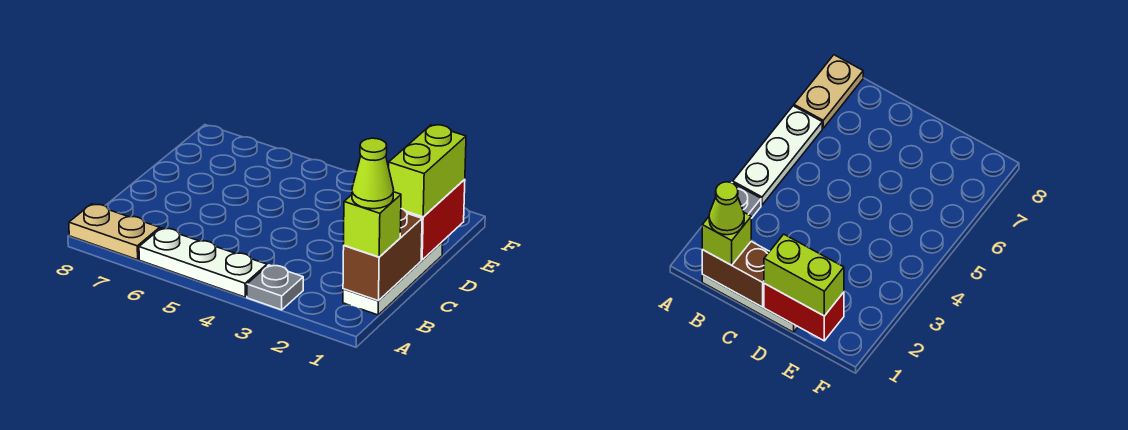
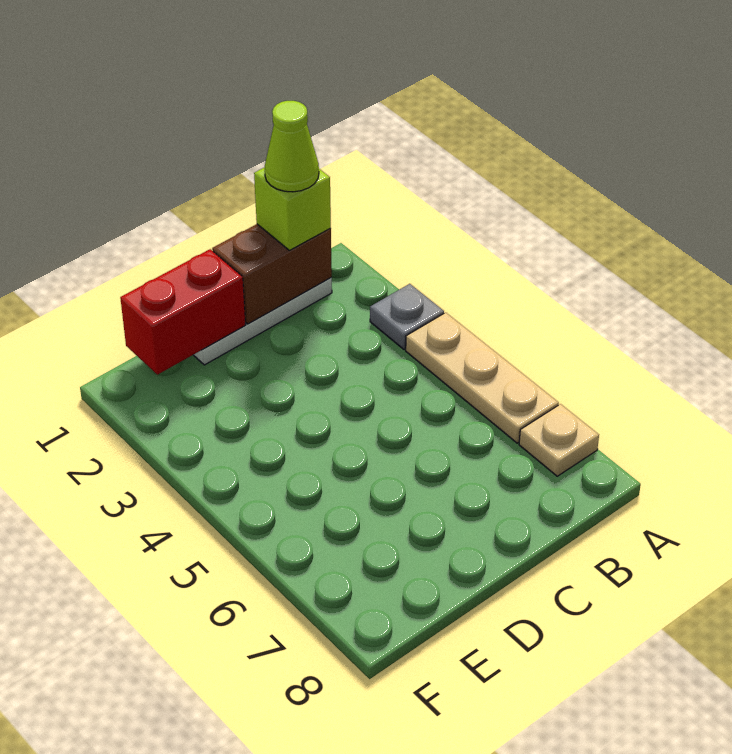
white plate A4:A6 level 1 -> tan plate A4:A6 level 1
tan plate A7:A8 level 1 -> tan plate A7 level 1
lime brick D1:E1 level 3 -> none

